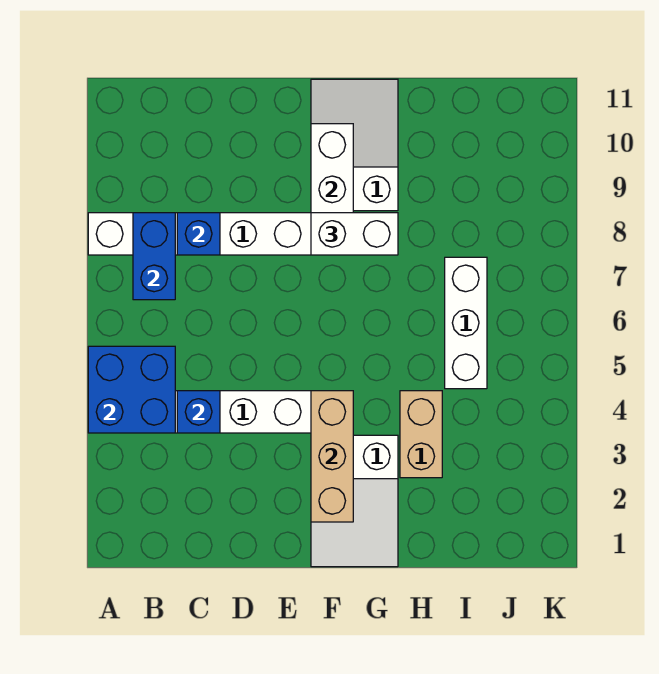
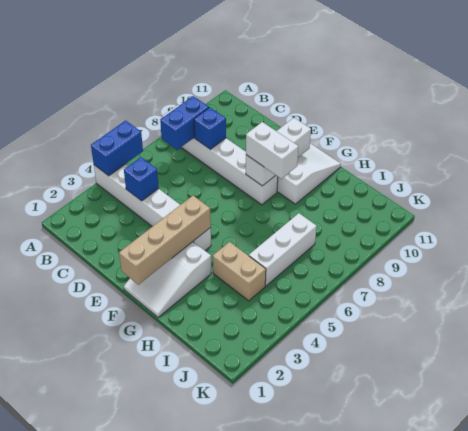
blue brick A4:B5 level 2 -> blue brick A4:A5 level 2
tan brick F2:F4 level 2 -> tan brick F1:F4 level 2
tan brick H3:H4 level 1 -> tan brick H4:I4 level 1

